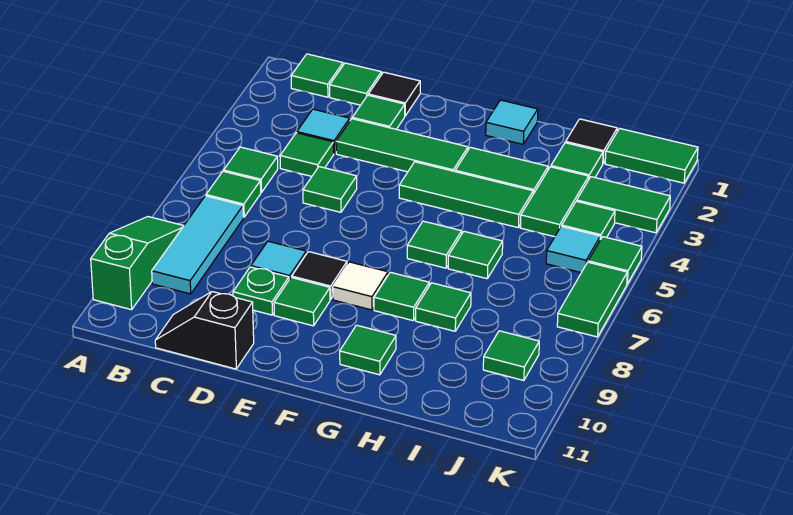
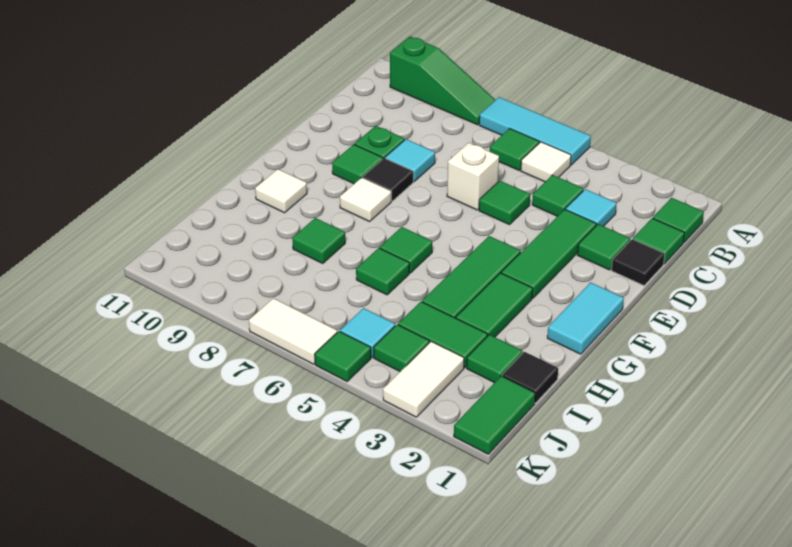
green tile B5 level 1 -> white tile B5 level 1
cyan tile B7:B9 level 1 -> cyan tile A5:A7 level 1
black slope C11:D11 level 1 top D -> none
none -> white brick D6 level 1
cyan tile G1 level 1 -> cyan tile F1:G1 level 1
green tile G8 level 1 -> none
green tile G10 level 1 -> white tile G10 level 1
green tile J3:K3 level 1 -> white tile J3:K3 level 1
green tile J9 level 1 -> none
green tile K6:K7 level 1 -> white tile K6:K7 level 1

